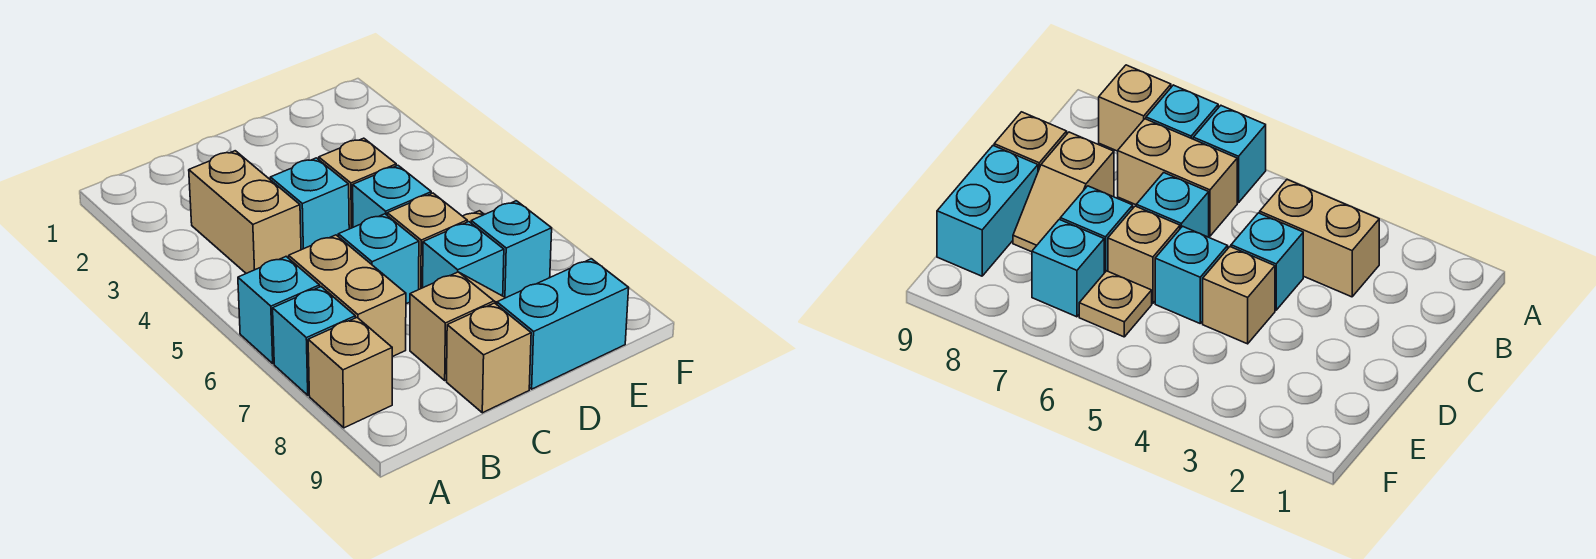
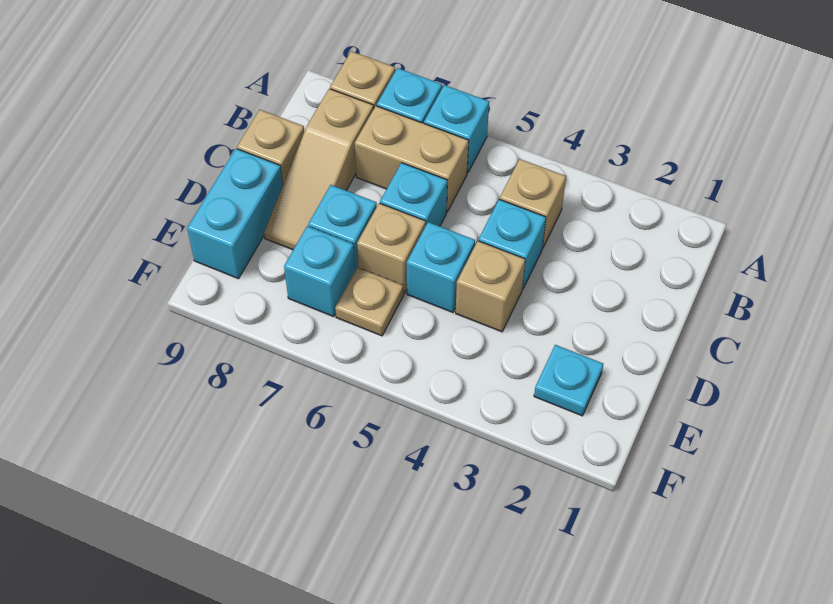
tan brick B3:B4 level 1 -> tan brick B4 level 1
tan slope C8:D8 level 1 top C -> tan slope B8:D8 level 1 top B
none -> cyan plate E2 level 1

